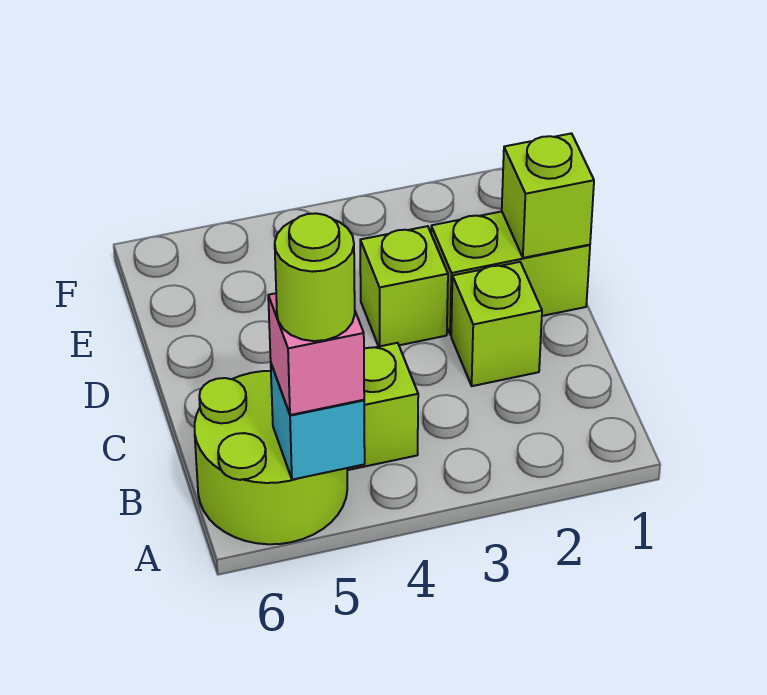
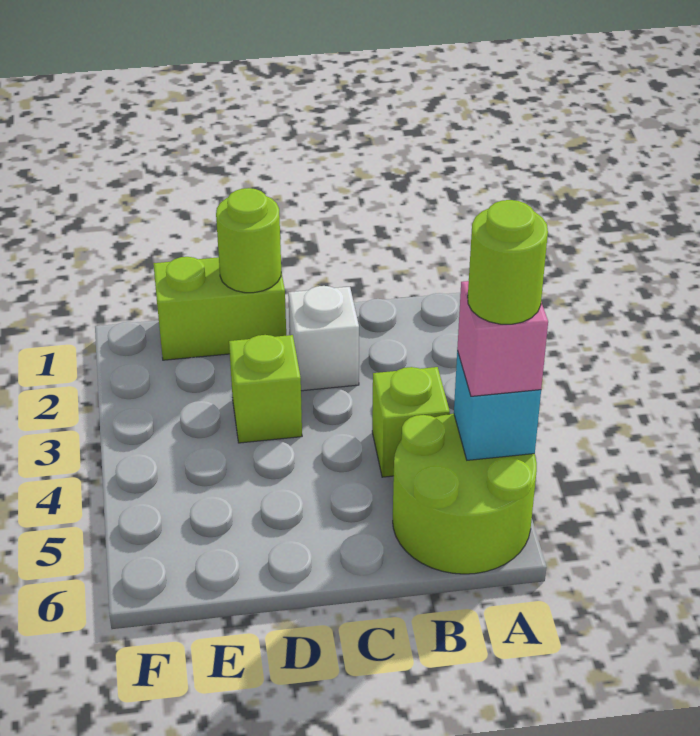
lime brick C2 level 1 -> white brick C2 level 1
lime brick D1:D2 level 1 -> lime brick D1:E1 level 1
lime brick D1 level 2 -> lime round brick D1 level 2

